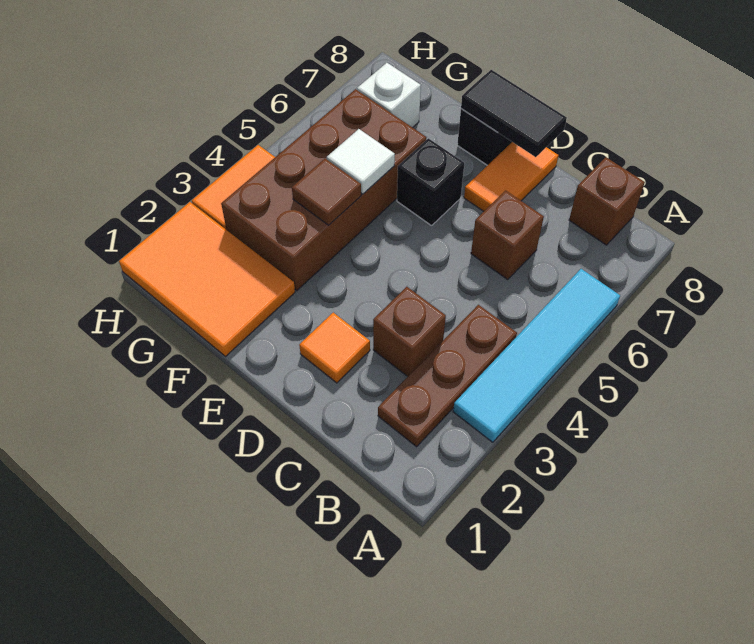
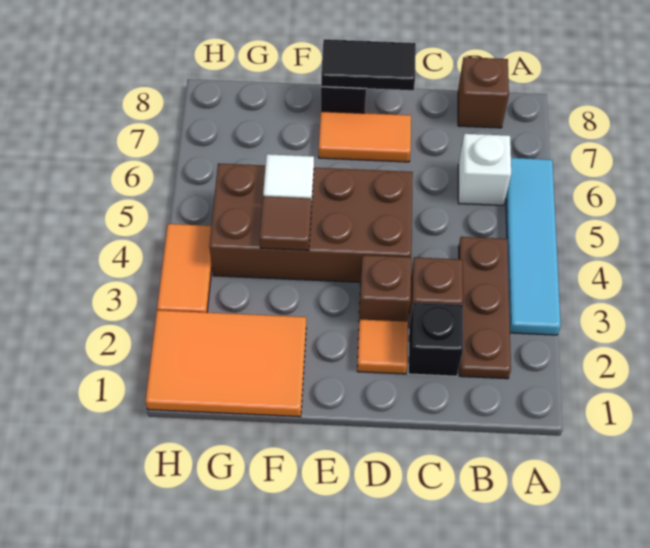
brown brick C6 level 1 -> brown brick D3 level 1
orange tile D7:D8 level 1 -> orange tile D7:E7 level 1
black brick E6 level 1 -> black brick C2 level 1
brown brick F3:G6 level 1 -> brown brick D4:G5 level 1
white brick G7 level 1 -> white brick B6 level 1

